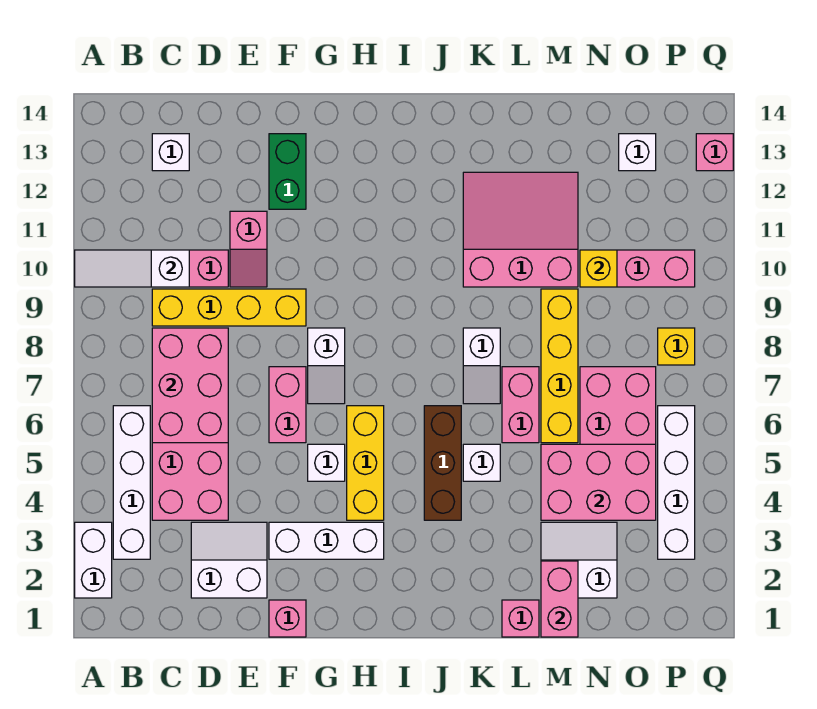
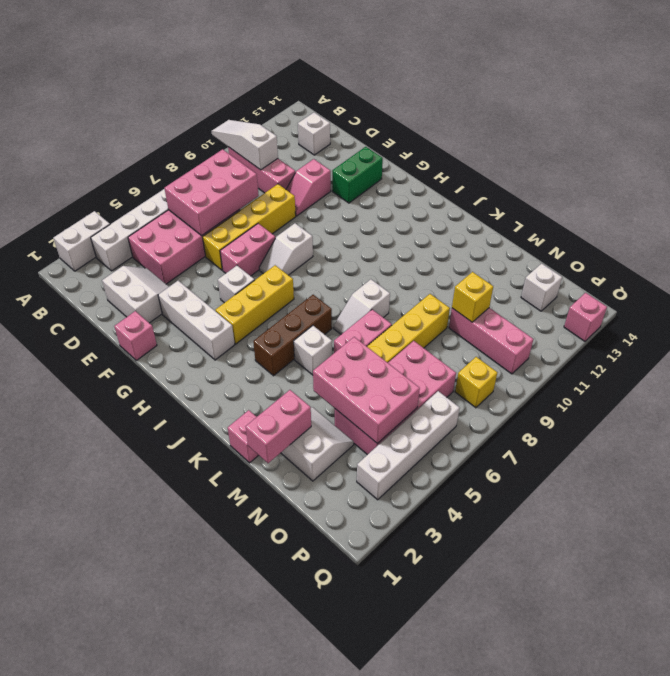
yellow brick C9:F9 level 1 -> yellow brick E6:E9 level 1
pink slope K10:M12 level 1 top 10 -> none

